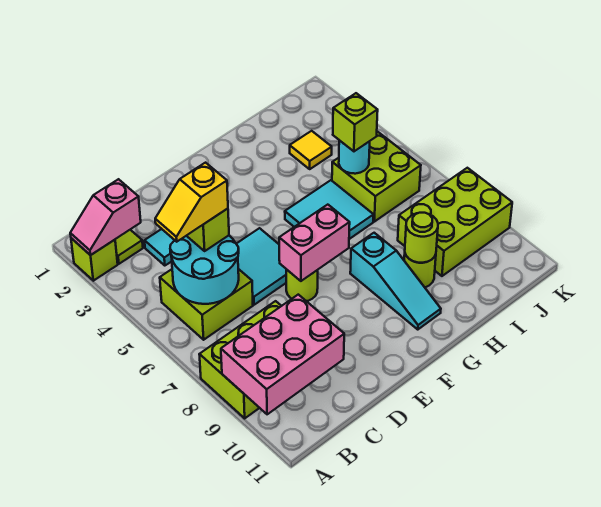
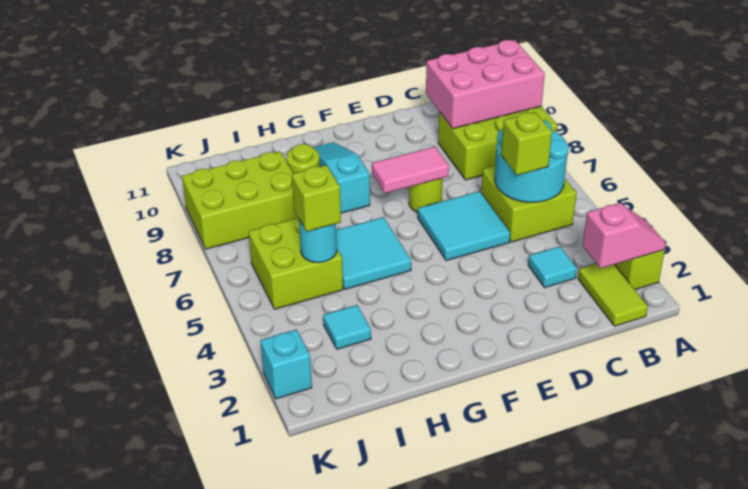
yellow slope B5:C5 level 4 top C -> none
pink brick E7:F7 level 2 -> pink tile E7:F7 level 2
lime round brick H9 level 2 -> none
yellow tile I3 level 1 -> cyan tile I3 level 1
none -> cyan brick K2 level 1

